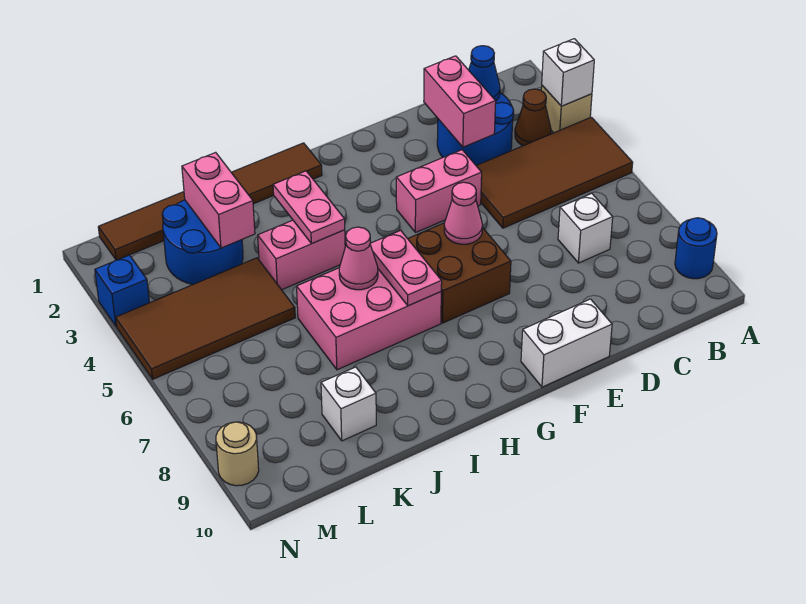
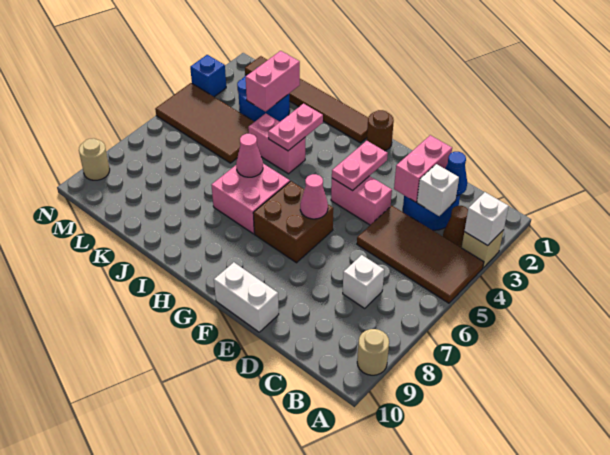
blue round brick A9 level 1 -> tan round brick A9 level 1
none -> brown round brick G1 level 1
pink brick H6:J7 level 1 -> pink brick H6:I7 level 1
pink plate H6:H7 level 2 -> pink plate F3:F4 level 2
white brick K9 level 1 -> white brick C3 level 2

